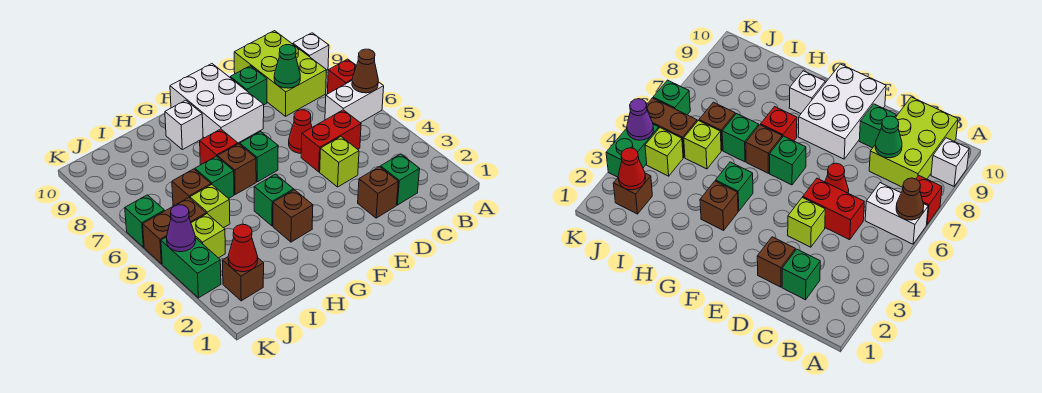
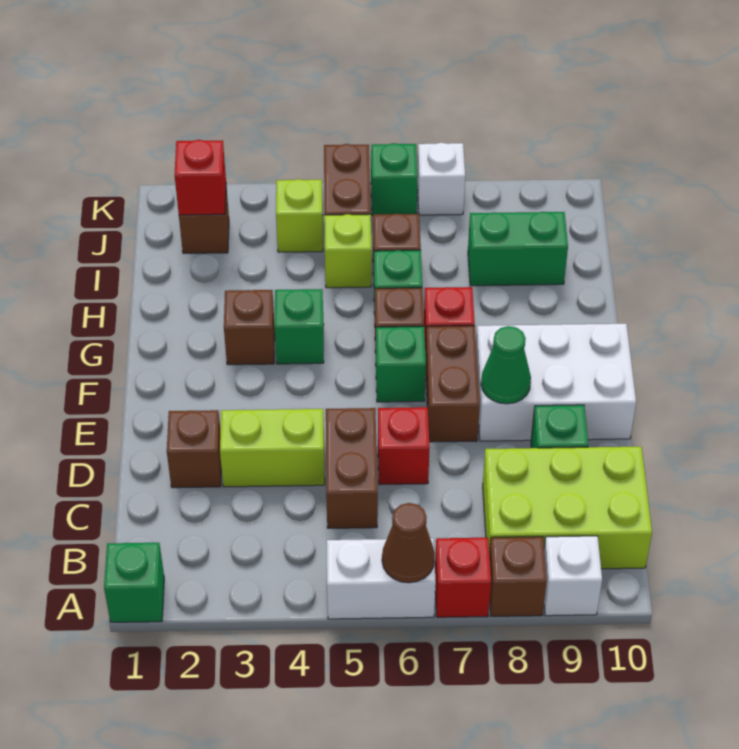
white brick A6:B6 level 1 -> white brick A5:A6 level 1
none -> brown brick A8 level 1
green brick C2 level 1 -> green brick A1 level 1
red brick C5:D5 level 1 -> brown brick C5:D5 level 1
green cone C8 level 2 -> green cone E8 level 2
lime brick D4 level 1 -> lime brick D3:D4 level 1
red cone D6 level 1 -> red brick D6 level 1
none -> brown brick E7:F7 level 1
white brick G9 level 1 -> white brick K7 level 1
red cone J2 level 2 -> red brick J2 level 2
green brick K3:K4 level 1 -> green brick I8:I9 level 1
purple cone K4 level 2 -> none

